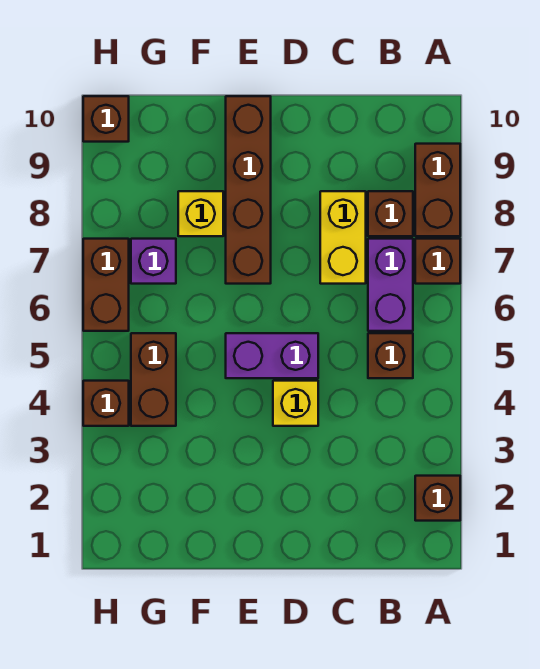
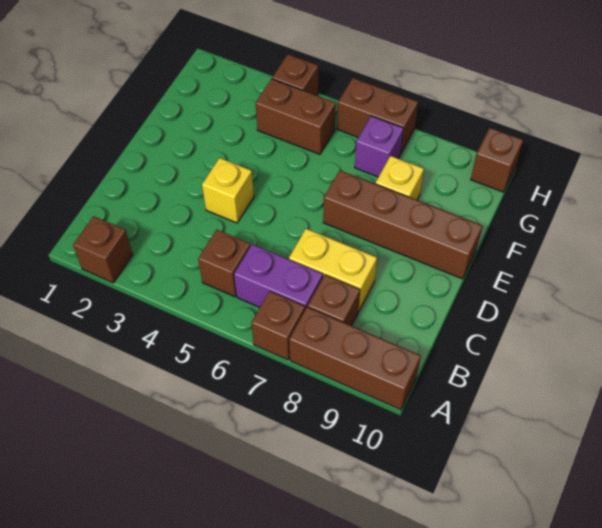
brown brick A8:A9 level 1 -> brown brick A8:A10 level 1
purple brick D5:E5 level 1 -> none

